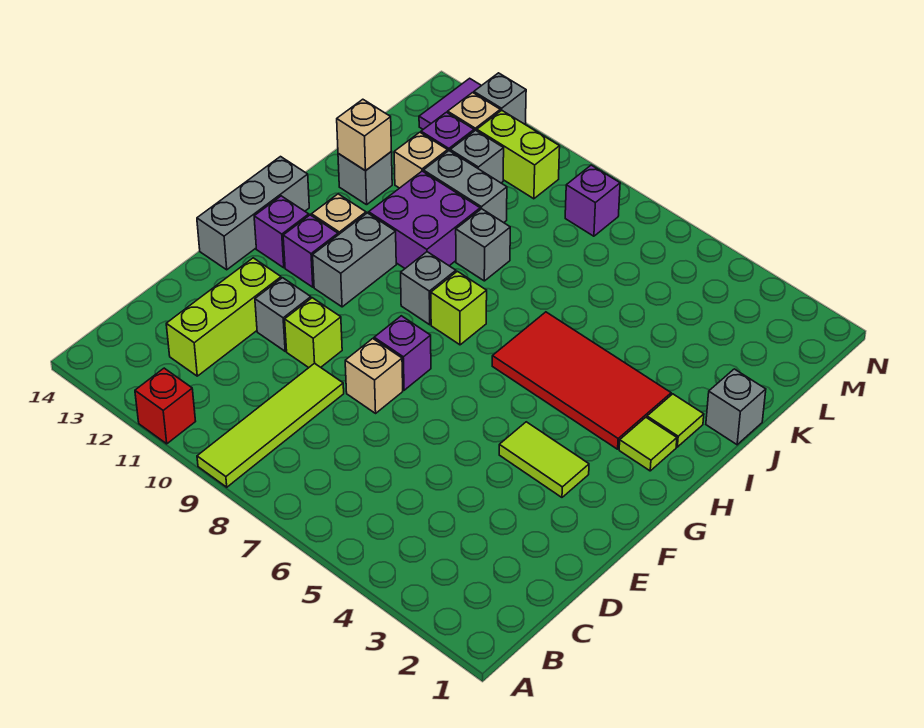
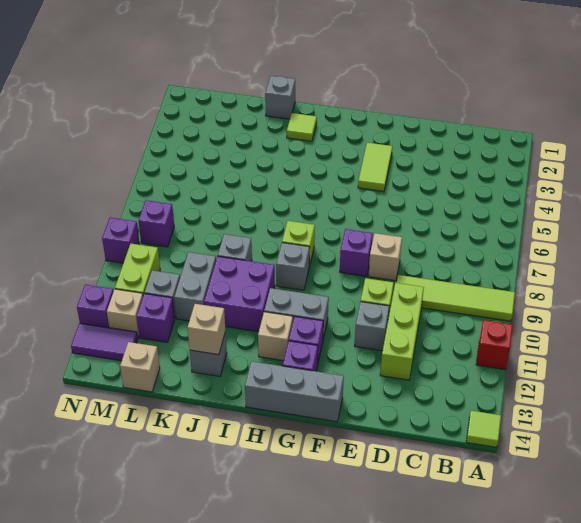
lime brick C12:E12 level 1 -> lime brick D10:D12 level 1
lime tile H2 level 1 -> lime tile A14 level 1
red tile H3:I6 level 1 -> none
tan brick K12 level 1 -> tan brick L14 level 1
none -> purple brick N9 level 1
grey brick N12 level 1 -> purple brick N12 level 1

